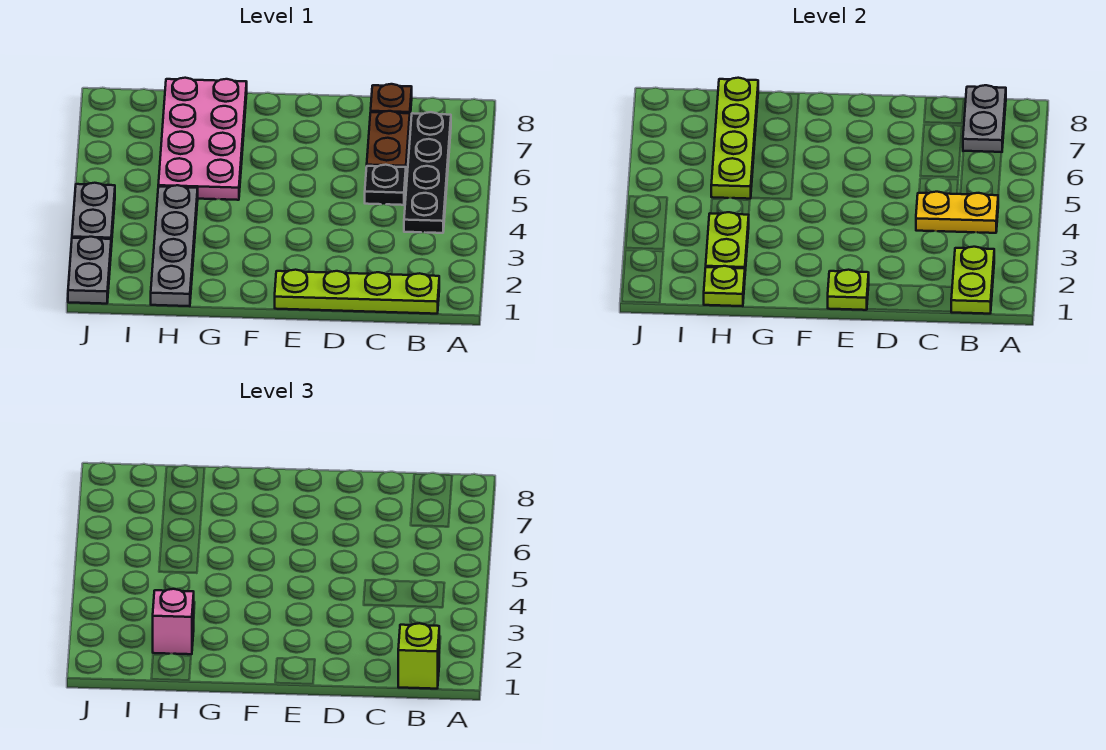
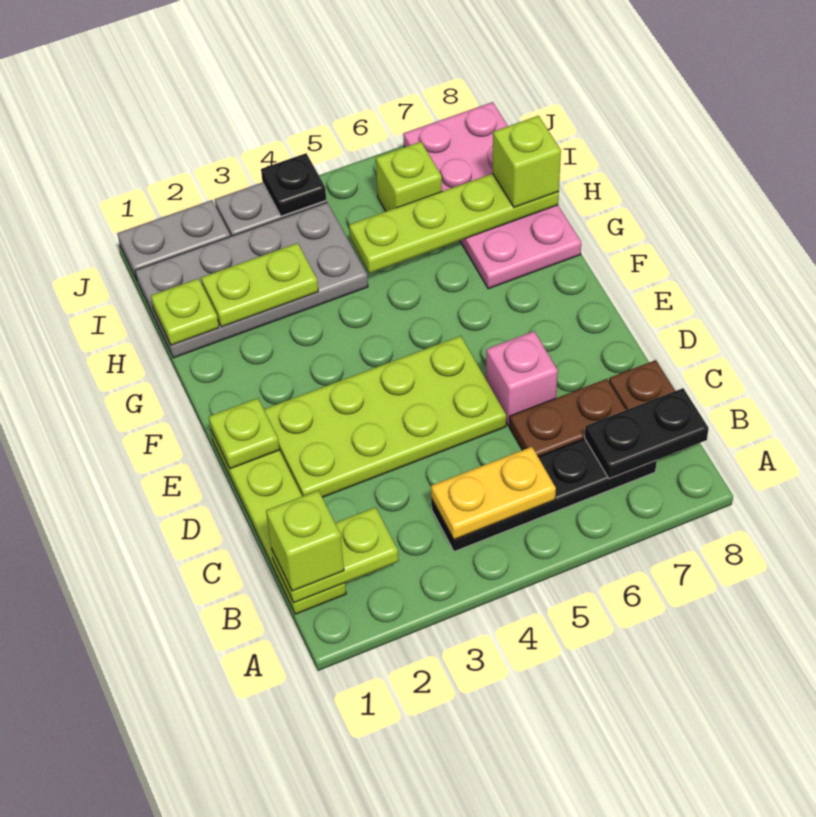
yellow plate B4:C4 level 2 -> yellow plate B4:B5 level 2
grey plate B7:B8 level 2 -> black plate B7:B8 level 2
black plate C5 level 1 -> black plate J4 level 2
none -> lime plate D2:E5 level 1
pink plate G5:H8 level 1 -> pink plate G7:J8 level 1
grey plate H1:H4 level 1 -> grey plate H1:I4 level 1
pink brick H2 level 3 -> pink brick D6 level 1
none -> lime brick H8 level 3
none -> lime brick I6 level 1

